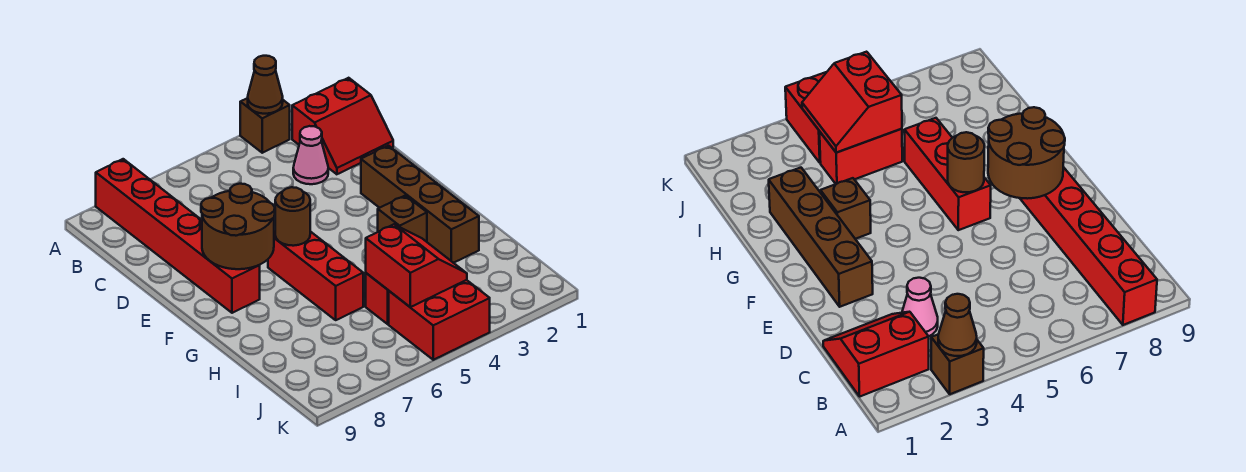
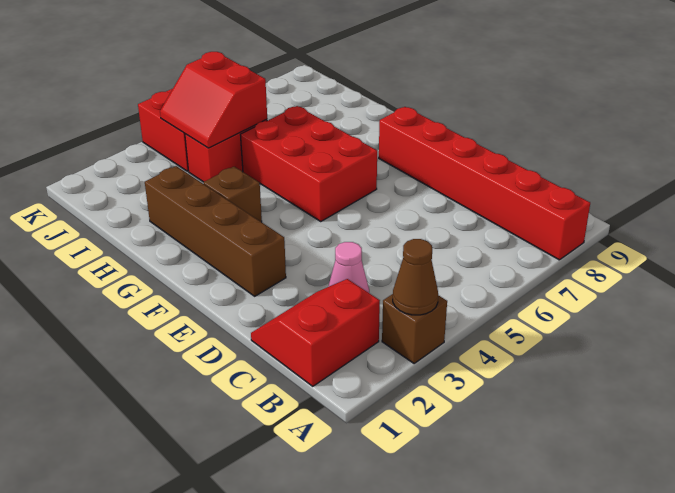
brown round brick E7:F8 level 2 -> none
red brick F6:H6 level 1 -> red brick F5:H6 level 1
brown round brick F6 level 2 -> none

